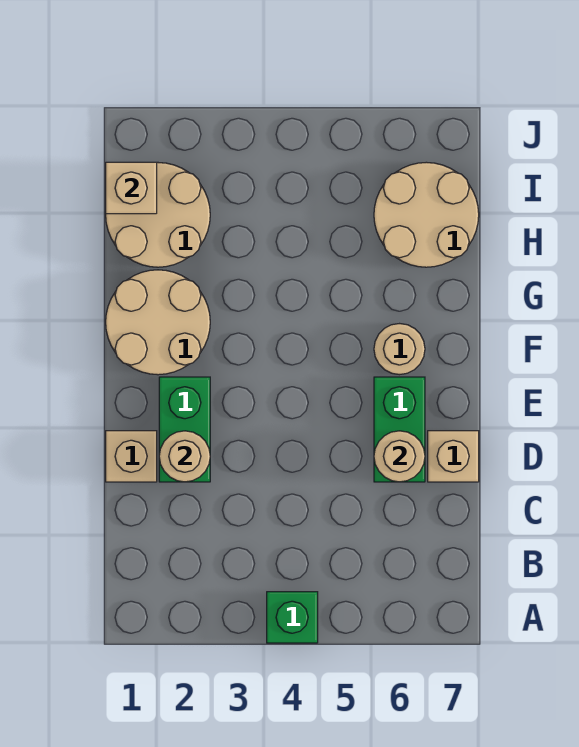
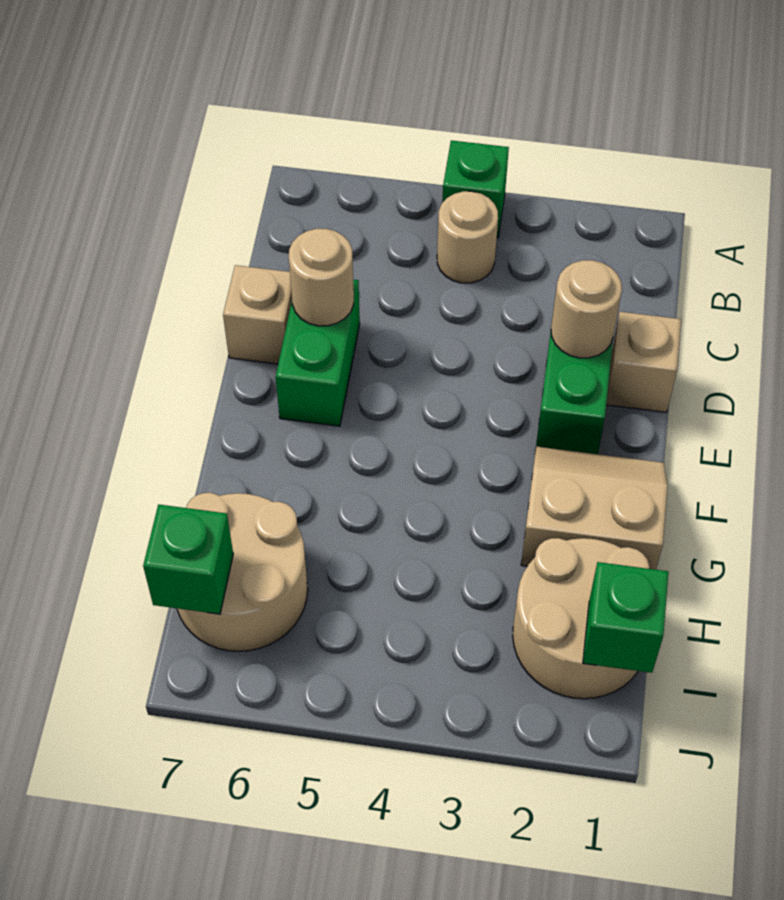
tan round brick F1:G2 level 1 -> tan slope F1:G2 level 1 top G
tan round brick F6 level 1 -> tan round brick B4 level 1
tan brick I1 level 2 -> green brick I1 level 2
none -> green brick I7 level 2

